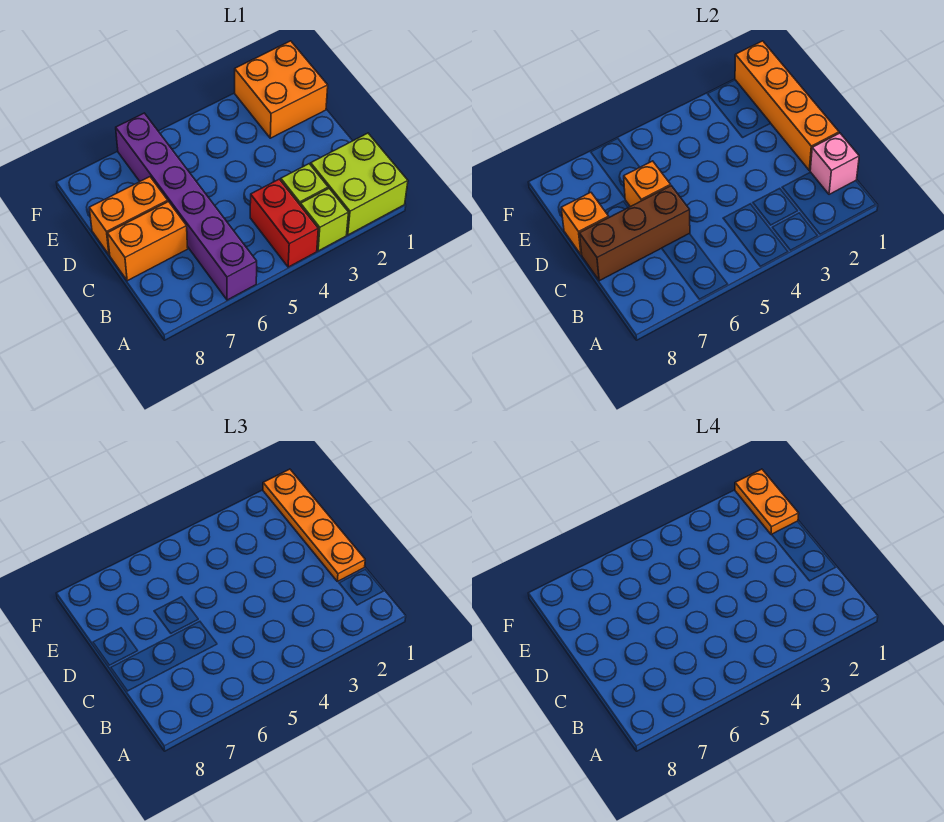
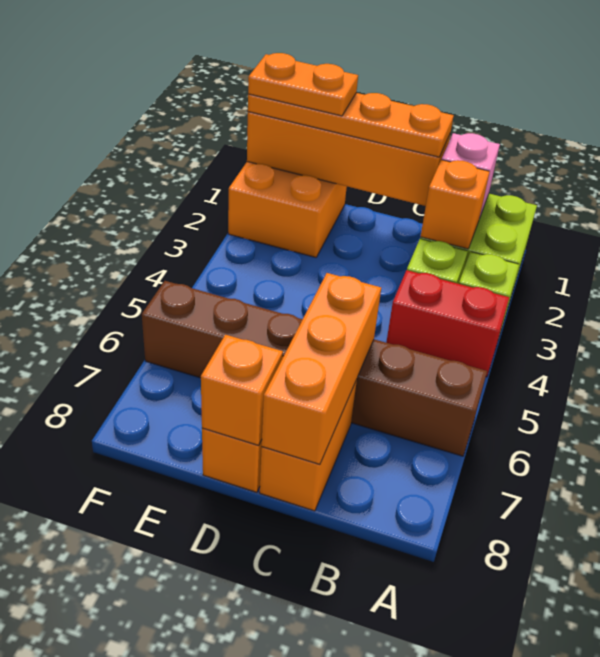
purple brick A6:F6 level 1 -> brown brick A6:F6 level 1
brown brick C6:C8 level 2 -> orange brick C6:C8 level 2
orange brick D6 level 2 -> orange brick B2 level 2

